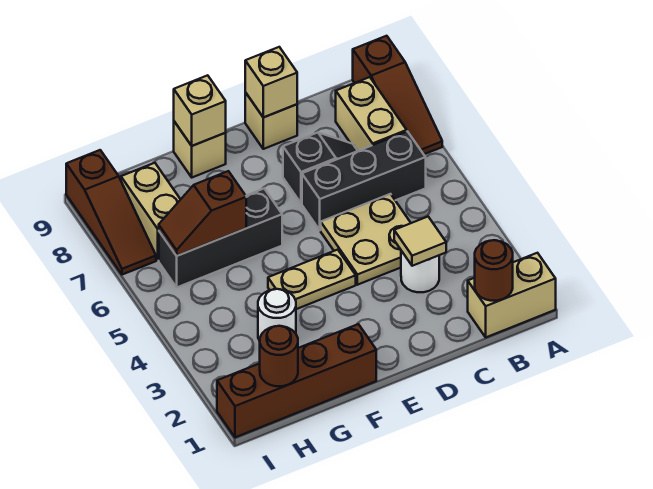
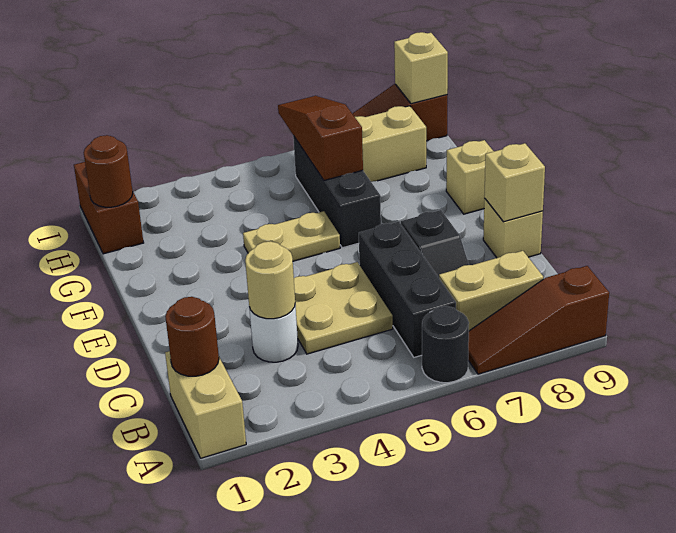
none -> black round brick A6 level 1
tan tile C3 level 2 -> tan round brick C3 level 2
tan plate E4:F4 level 1 -> tan plate F4:F5 level 1
brown brick F1:I1 level 1 -> brown brick H1:I1 level 1
tan brick F9 level 2 -> tan brick I9 level 2
white round brick G3 level 1 -> none
brown slope G6:H6 level 2 top G -> brown slope G6:I6 level 2 top G

